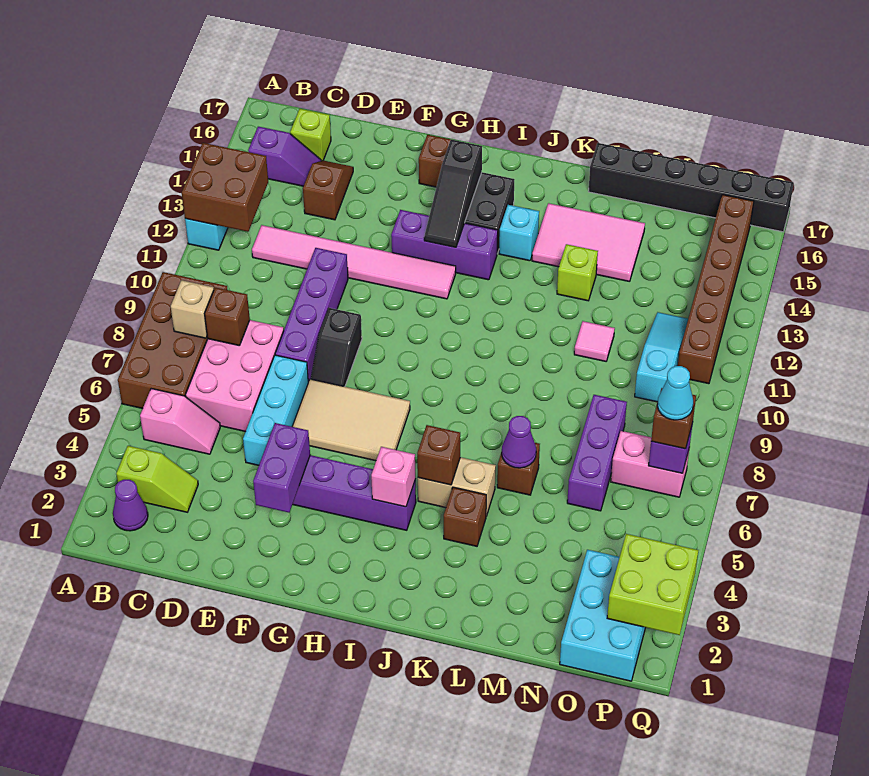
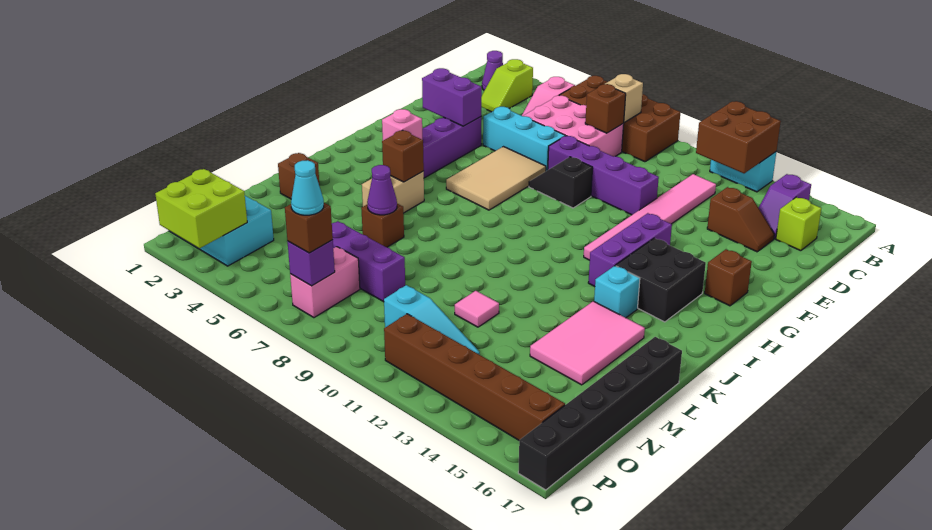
black slope H13:H15 level 2 top 15 -> none
brown brick K4 level 1 -> brown brick L2 level 1
lime brick L13 level 1 -> none

